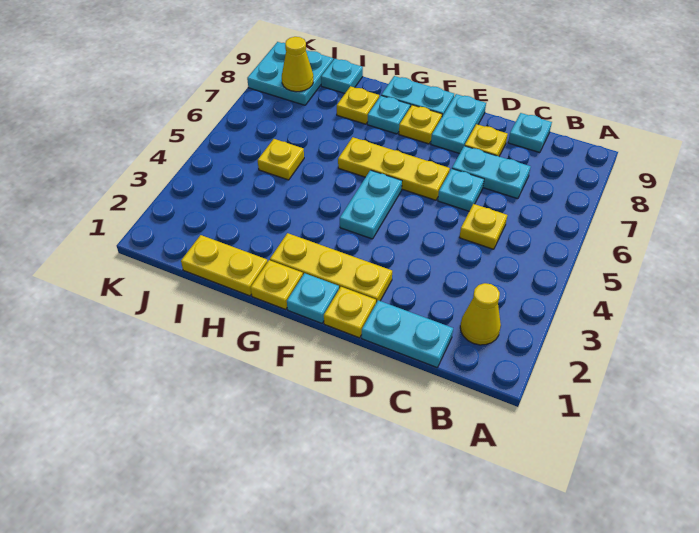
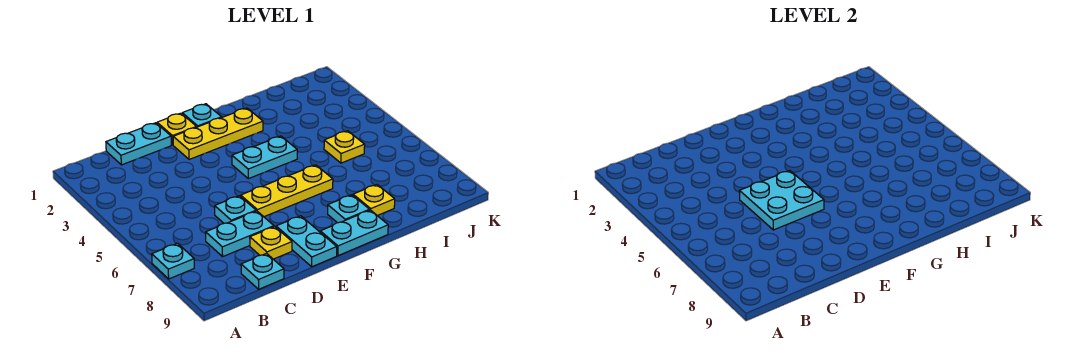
yellow cone B2 level 1 -> none
yellow plate C5 level 1 -> none
cyan plate F4:F5 level 1 -> cyan plate F4:G4 level 1
yellow plate F8 level 1 -> none
yellow plate G1 level 1 -> none
yellow plate H1:I1 level 1 -> none
cyan plate I9 level 1 -> cyan plate A7 level 1
cyan plate J8:K9 level 1 -> cyan plate D5:E6 level 2
yellow cone J8 level 2 -> none

